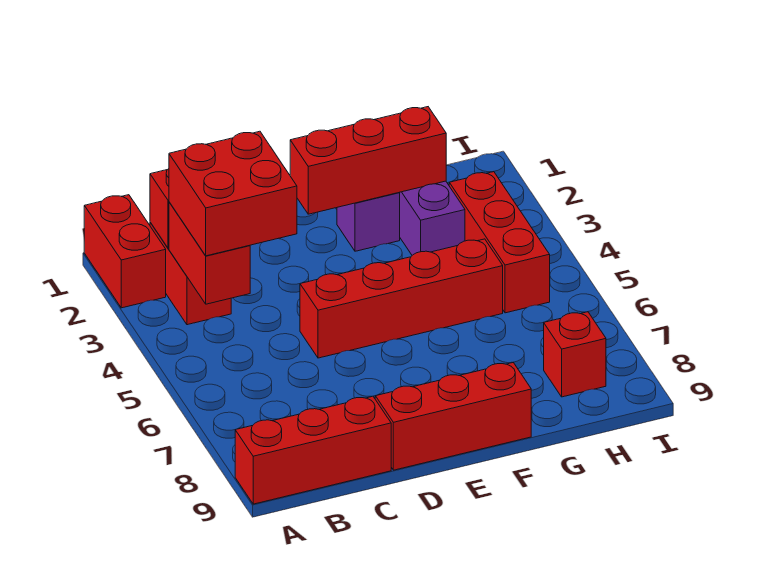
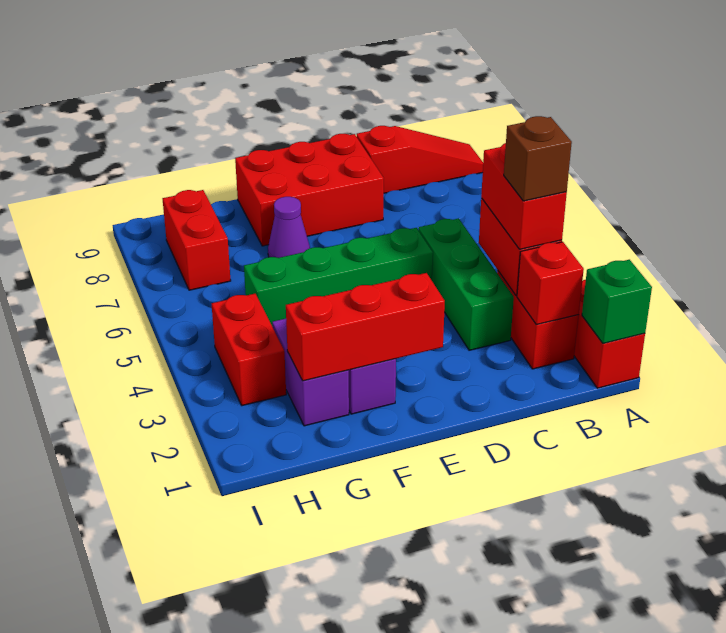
none -> green brick A1 level 2
red brick A9:C9 level 1 -> red slope A9:C9 level 1 top C
red brick B3:C4 level 3 -> red brick B3:B4 level 3
none -> brown brick B3 level 4
none -> green brick C3:C5 level 1
red brick D5:G5 level 1 -> green brick D5:G5 level 1
red brick D9:F9 level 1 -> red brick D8:F9 level 1
none -> purple cone F7 level 1
red brick H3:H5 level 1 -> red brick H3:H4 level 1
red brick H8 level 1 -> red brick H7:H8 level 1

